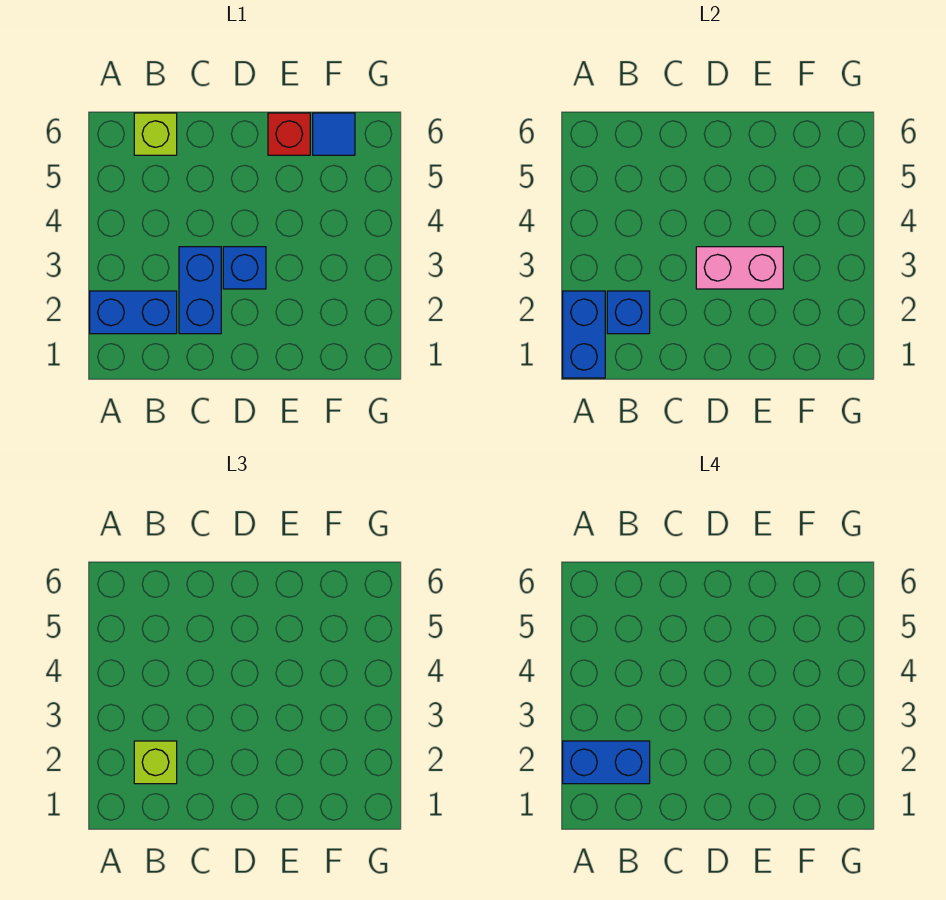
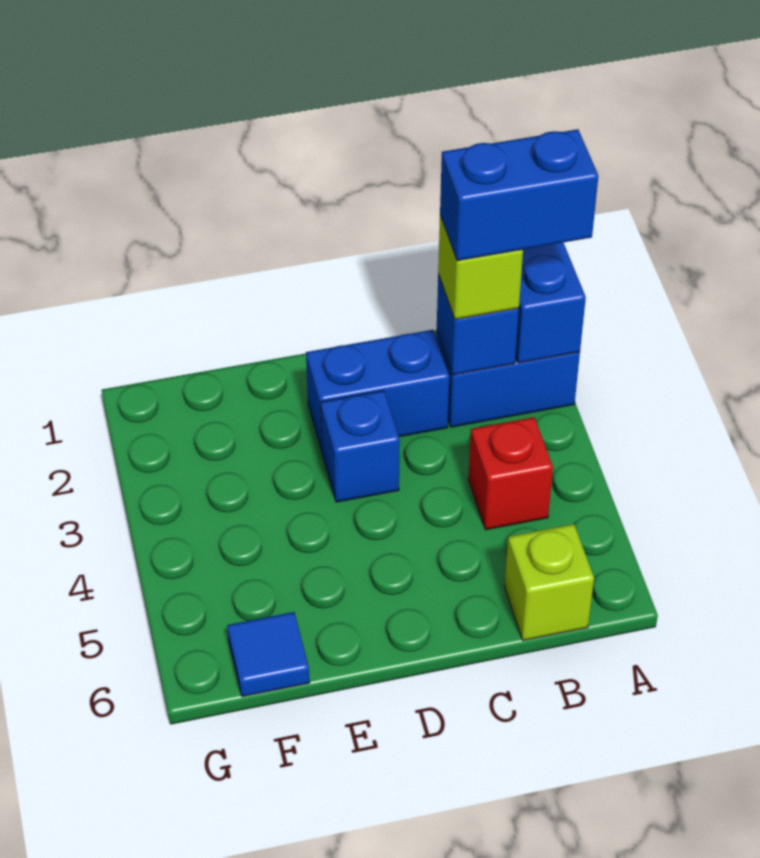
blue brick C2:C3 level 1 -> blue brick C2:D2 level 1
pink brick D3:E3 level 2 -> none
red brick E6 level 1 -> red brick B4 level 1

